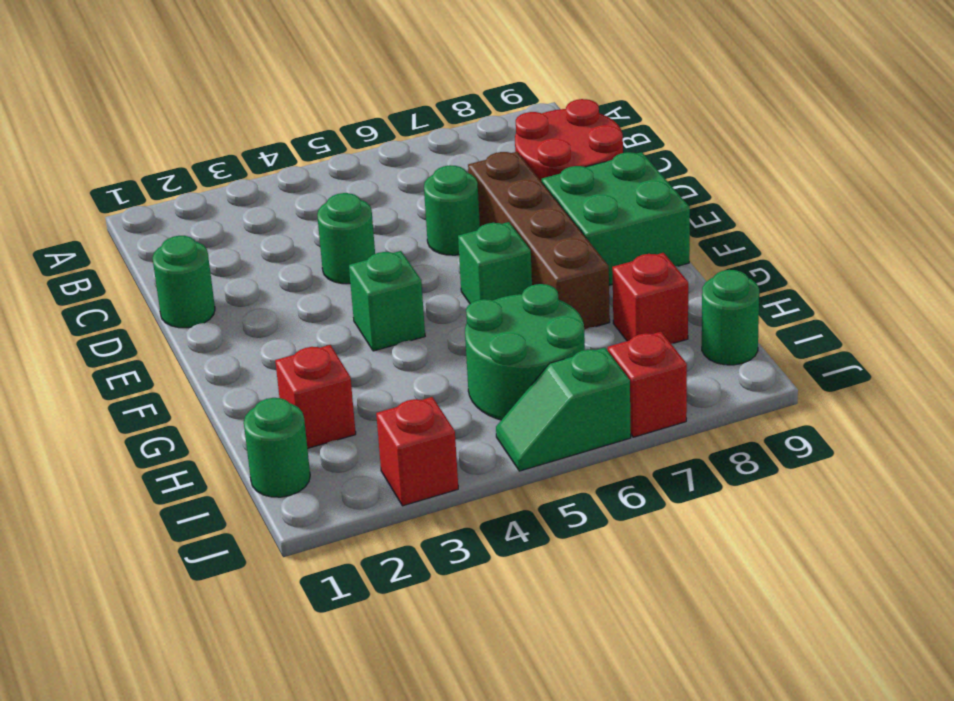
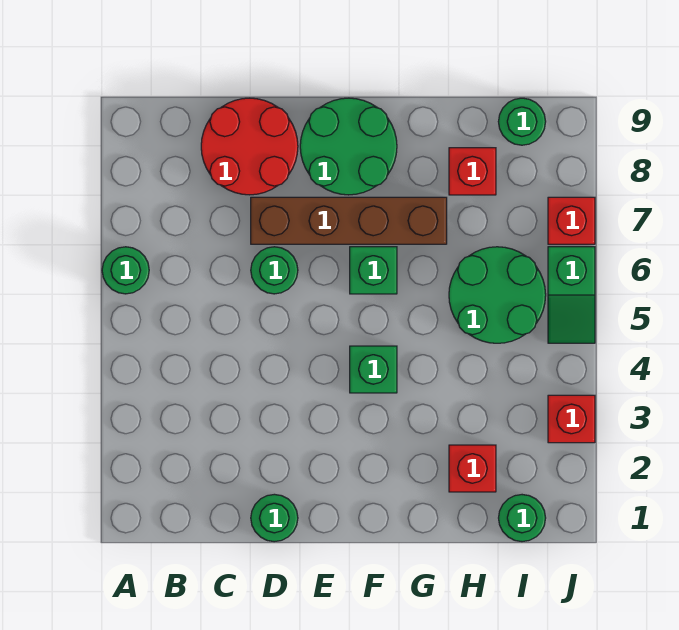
green round brick D4 level 1 -> green round brick A6 level 1
green brick E8:F9 level 1 -> green round brick E8:F9 level 1

